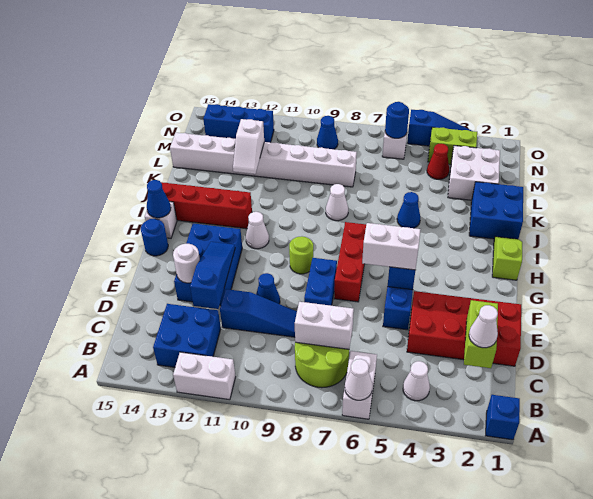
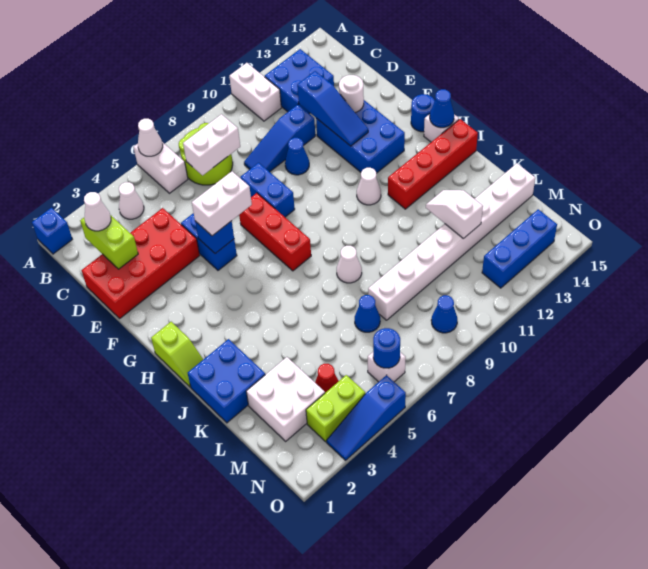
white brick A11:A12 level 1 -> white brick A11:B11 level 1
lime round brick G9 level 1 -> none
blue cone J5 level 1 -> blue cone L7 level 1

